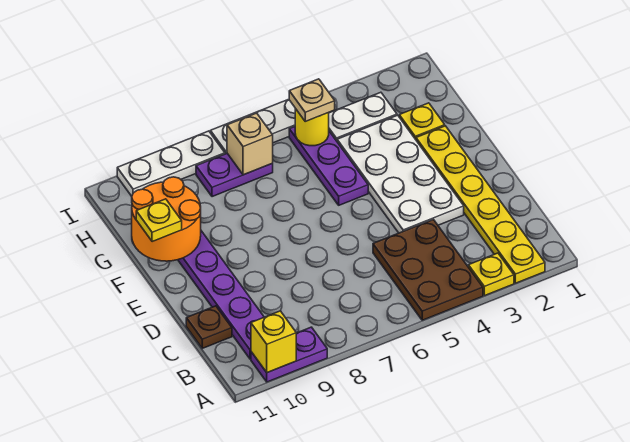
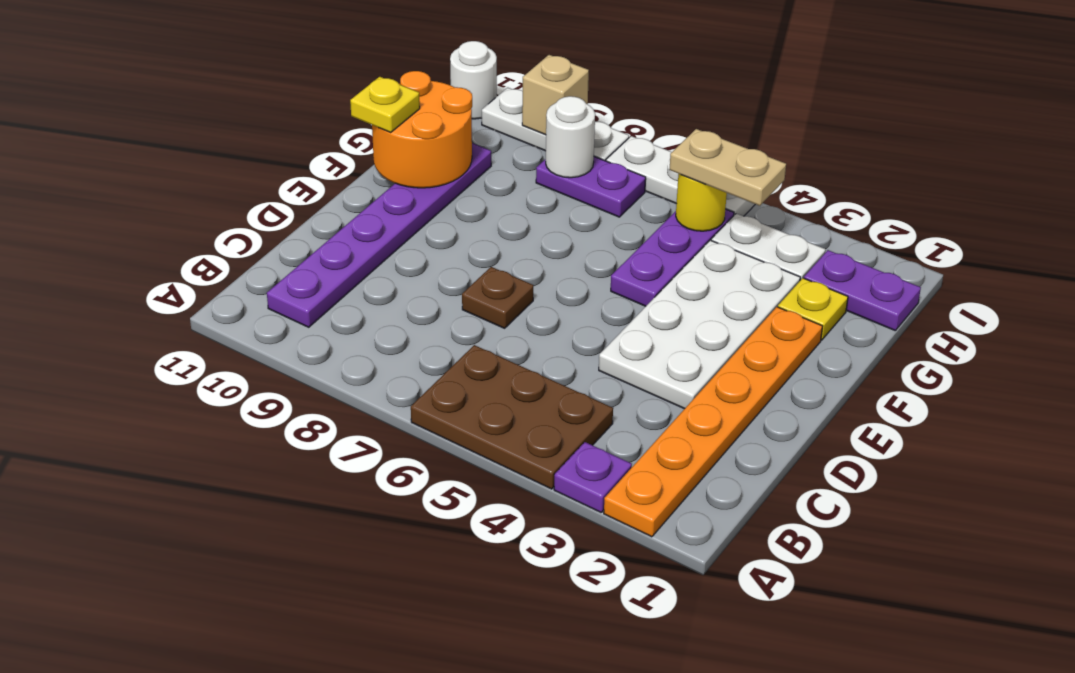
yellow plate A2:F2 level 1 -> orange plate A2:F2 level 1
yellow plate A3 level 1 -> purple plate A3 level 1
brown plate A4:C5 level 1 -> brown plate A4:B6 level 1
purple plate A9:A10 level 1 -> purple plate H1:H2 level 1
yellow brick A10 level 2 -> none
brown plate C11 level 1 -> brown plate D7 level 1
tan plate H5 level 3 -> tan plate H4:H5 level 3
tan brick H7 level 2 -> tan brick I9 level 2
none -> white round brick H8 level 2
none -> white round brick I11 level 1

